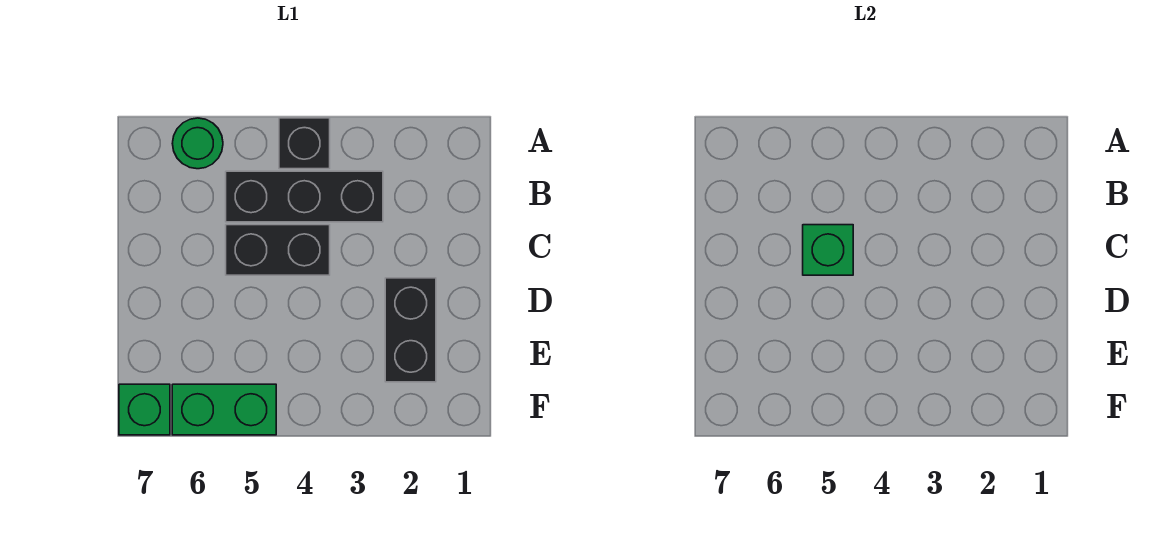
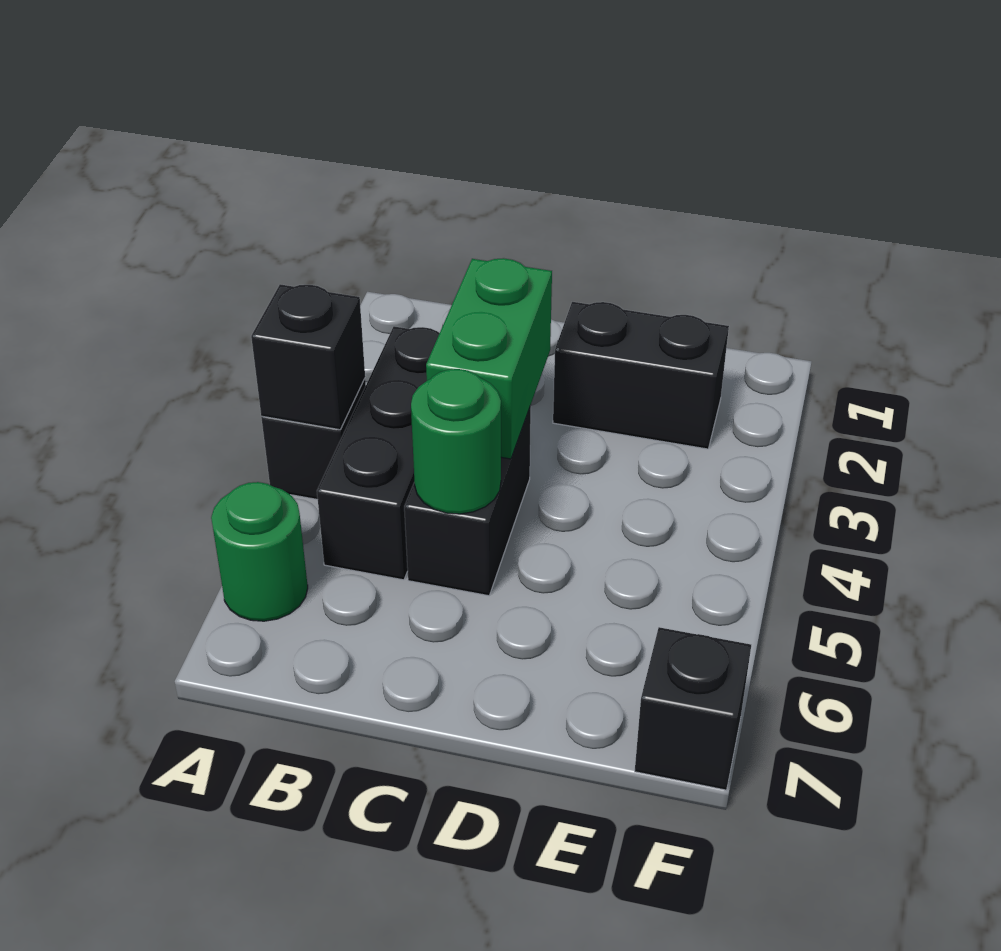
none -> black brick A4 level 2
green brick C5 level 2 -> green round brick C5 level 2
green brick F5:F6 level 1 -> green brick C3:C4 level 2
green brick F7 level 1 -> black brick F7 level 1

